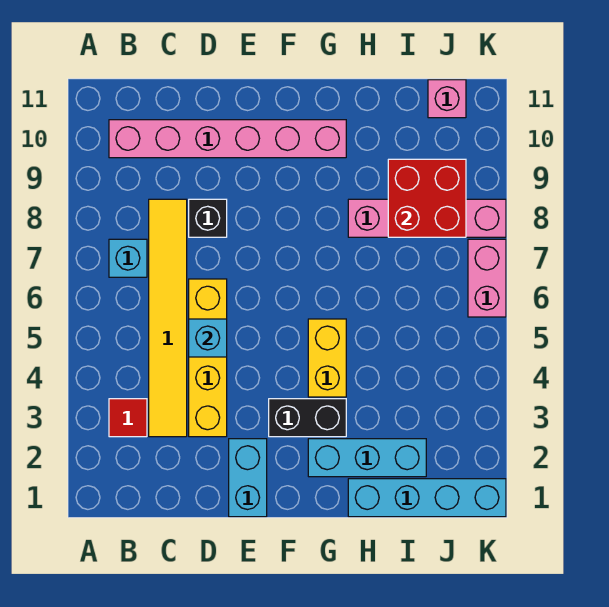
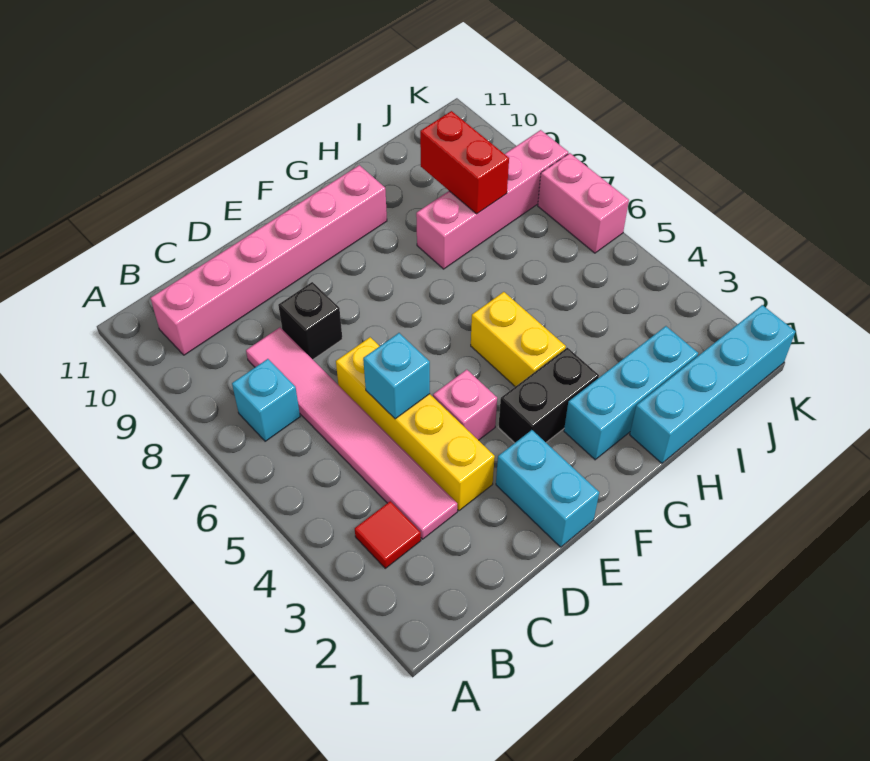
yellow tile C3:C8 level 1 -> pink tile C3:C8 level 1
red brick I8:J9 level 2 -> red brick I8:I9 level 2
pink brick J11 level 1 -> pink brick E4 level 1

